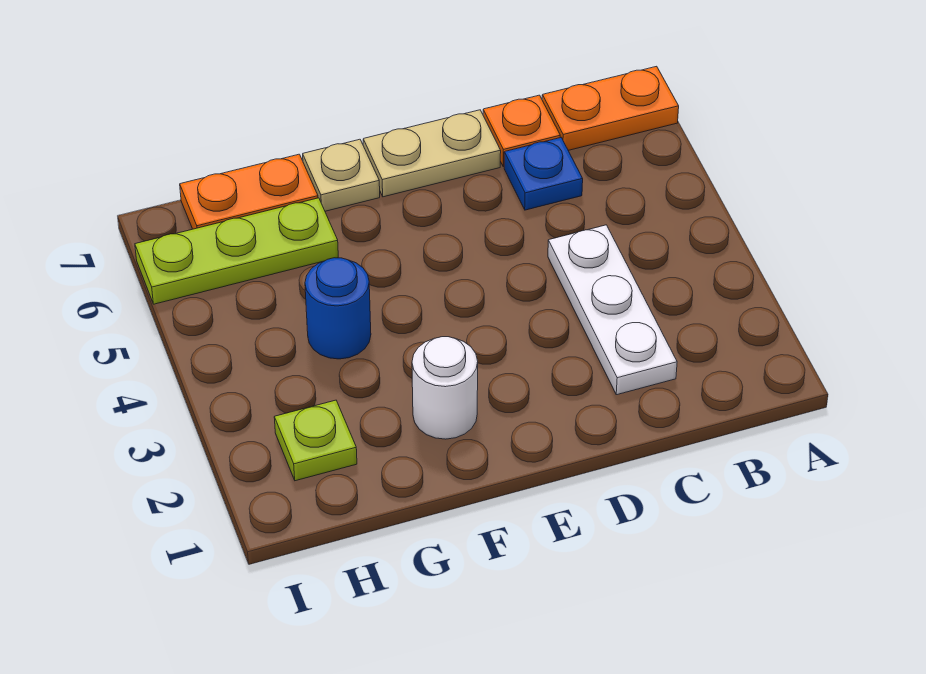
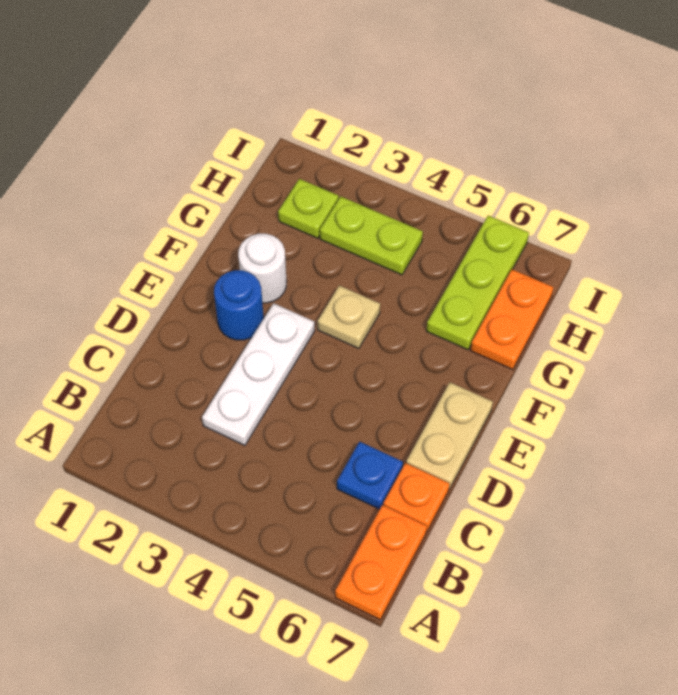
white plate C2:C4 level 1 -> white plate C3:E3 level 1
tan plate F7 level 1 -> tan plate F4 level 1
blue round brick G4 level 1 -> blue round brick E2 level 1
none -> lime plate H3:H4 level 1

